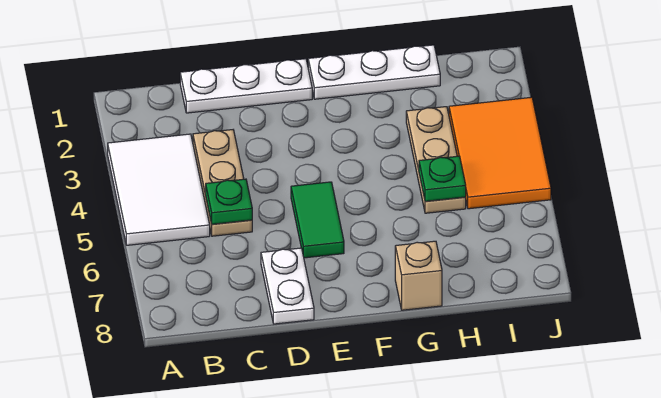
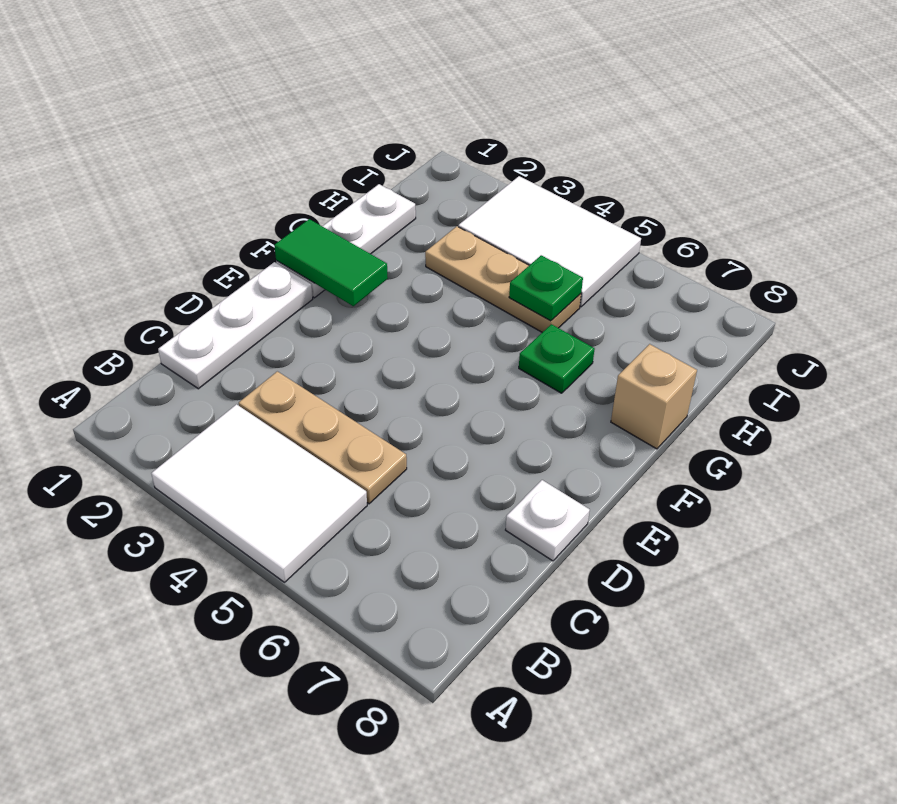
green plate C5 level 2 -> green plate G6 level 1
white plate D7:D8 level 1 -> white plate D8 level 1
green tile E5:E6 level 1 -> green tile F1:F2 level 2
orange tile I3:J5 level 1 -> white tile I3:J5 level 1

